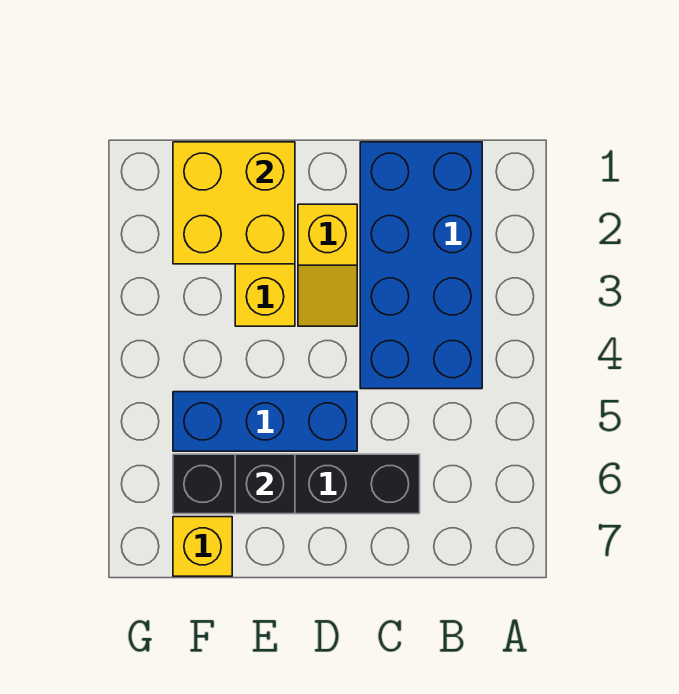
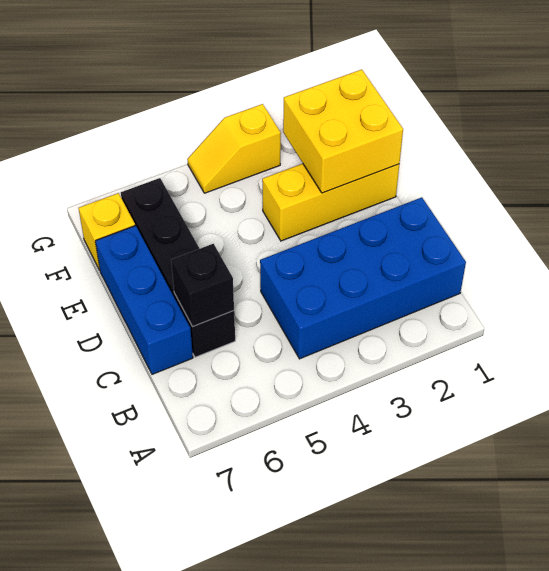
yellow slope D2:D3 level 1 top 2 -> yellow slope G3:G4 level 1 top 3
blue brick D5:F5 level 1 -> blue brick C7:E7 level 1
black brick E6 level 2 -> black brick C6 level 2

